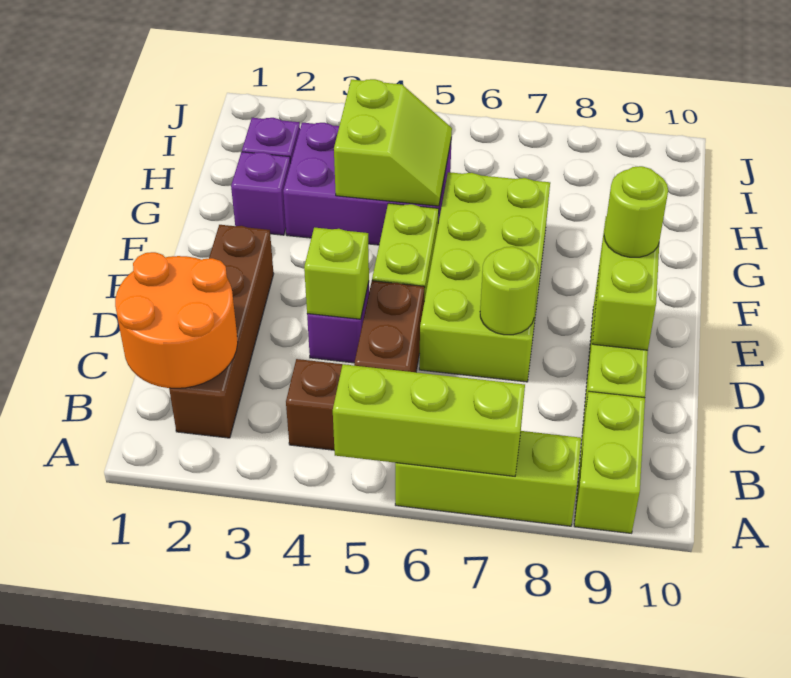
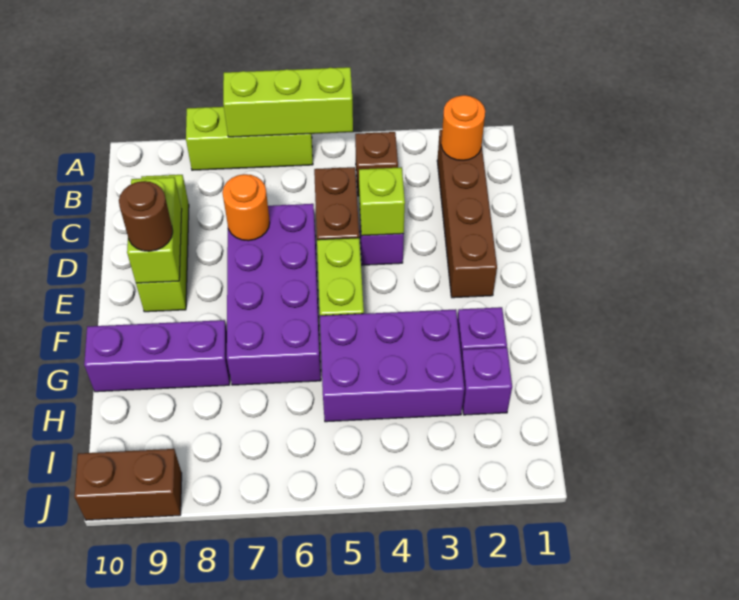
lime brick A9:B9 level 1 -> none
orange round brick B1:C2 level 2 -> orange round brick B2 level 2
lime brick D6:G7 level 1 -> purple brick D6:G7 level 1
lime round brick D7 level 2 -> orange round brick D7 level 2
lime round brick E9 level 3 -> brown round brick E9 level 3
lime slope G4:H5 level 2 top 4 -> none
none -> purple brick G8:G10 level 1
none -> brown brick J9:J10 level 1

